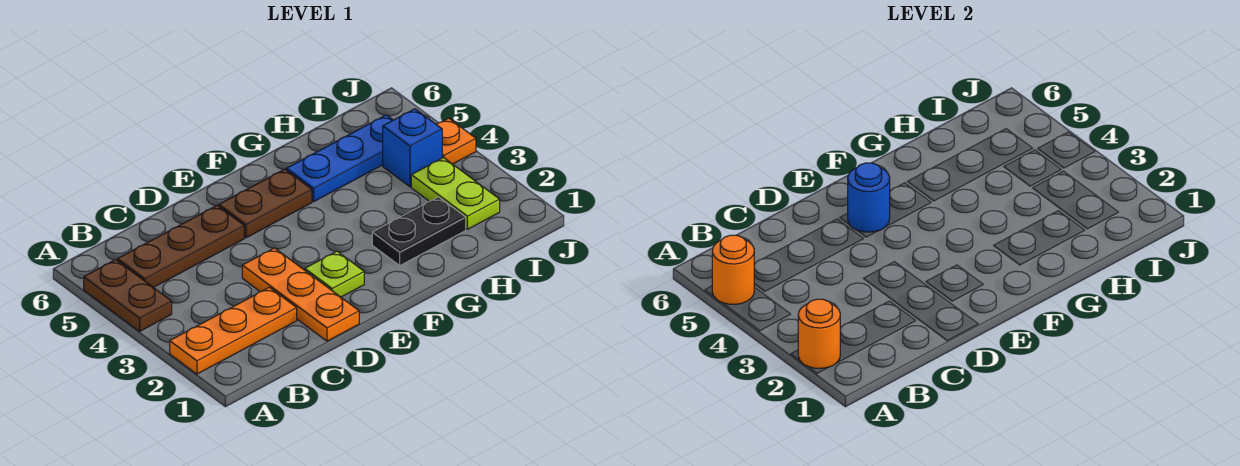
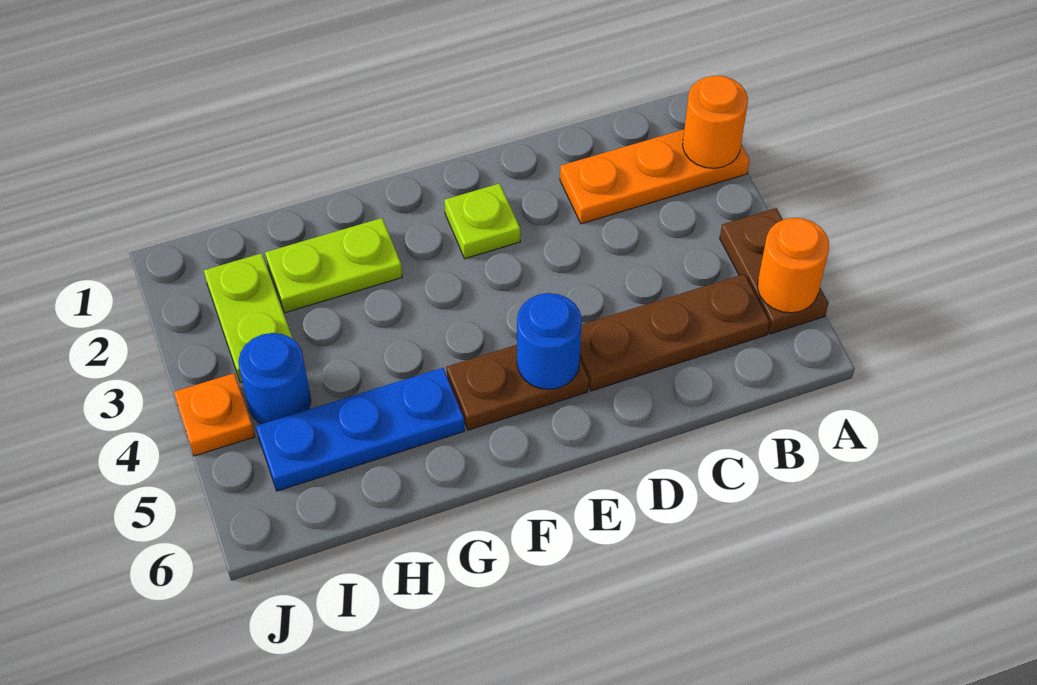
orange plate D1:D3 level 1 -> none
black plate G2:H2 level 1 -> lime plate G2:H2 level 1
blue brick I4 level 1 -> blue round brick I4 level 1

